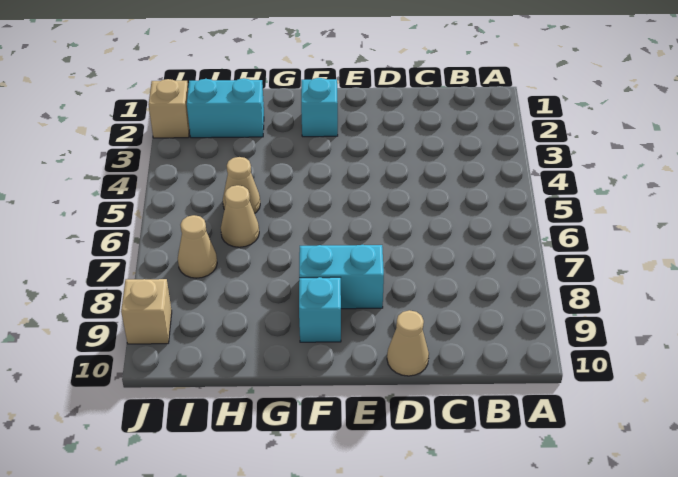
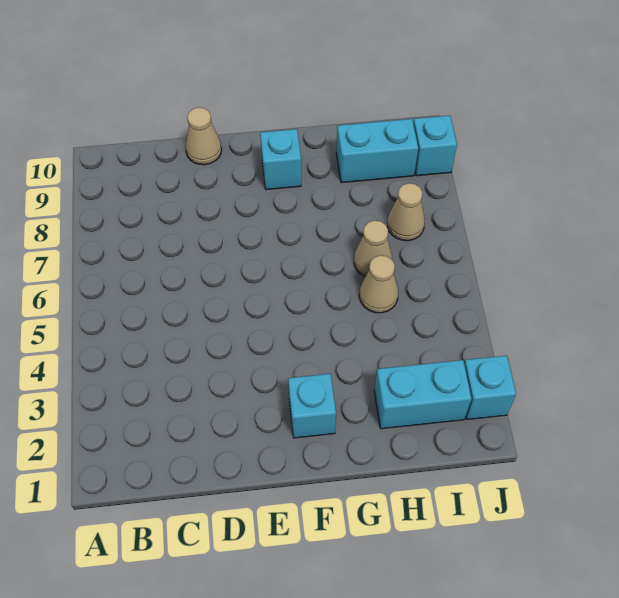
cyan brick E8:F8 level 1 -> cyan brick H9:I9 level 1
tan brick J2 level 1 -> cyan brick J2 level 1
tan brick J9 level 1 -> cyan brick J9 level 1

